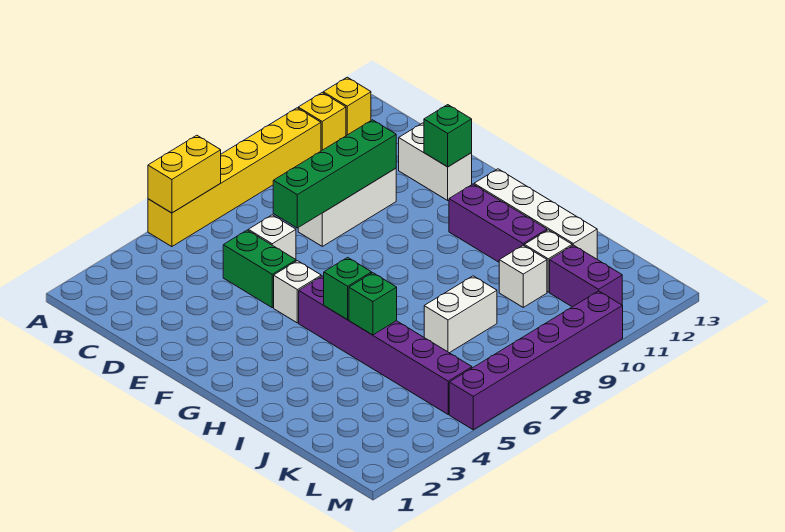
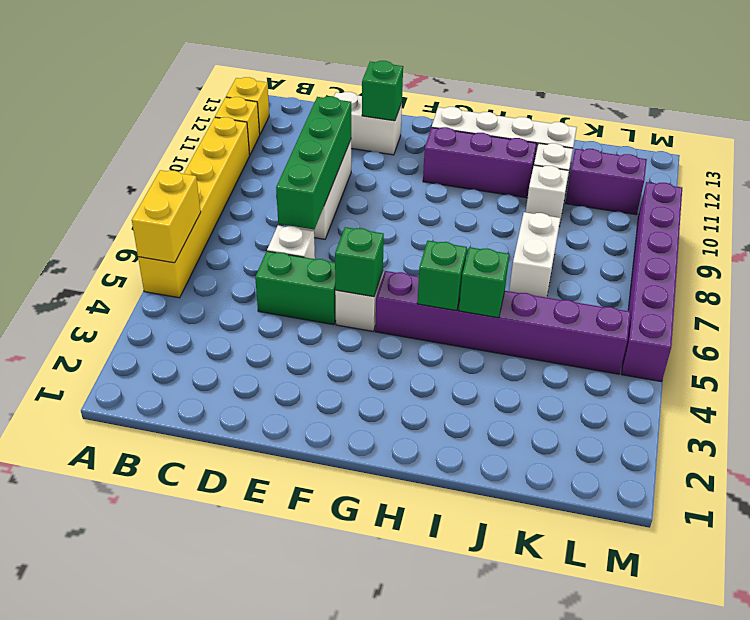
none -> green brick F5 level 2

